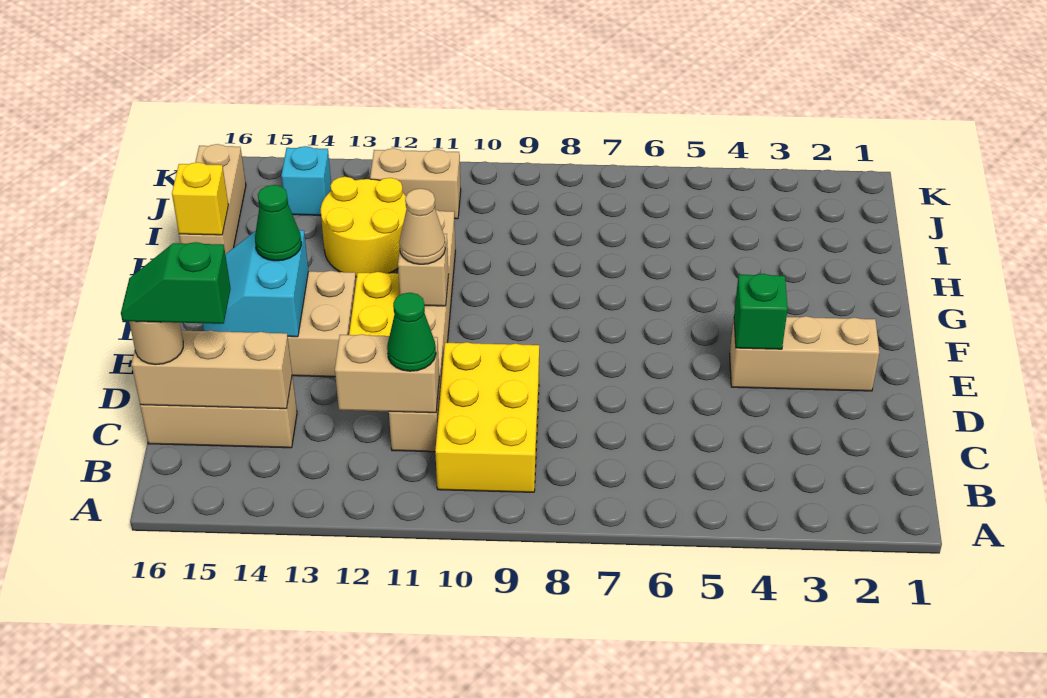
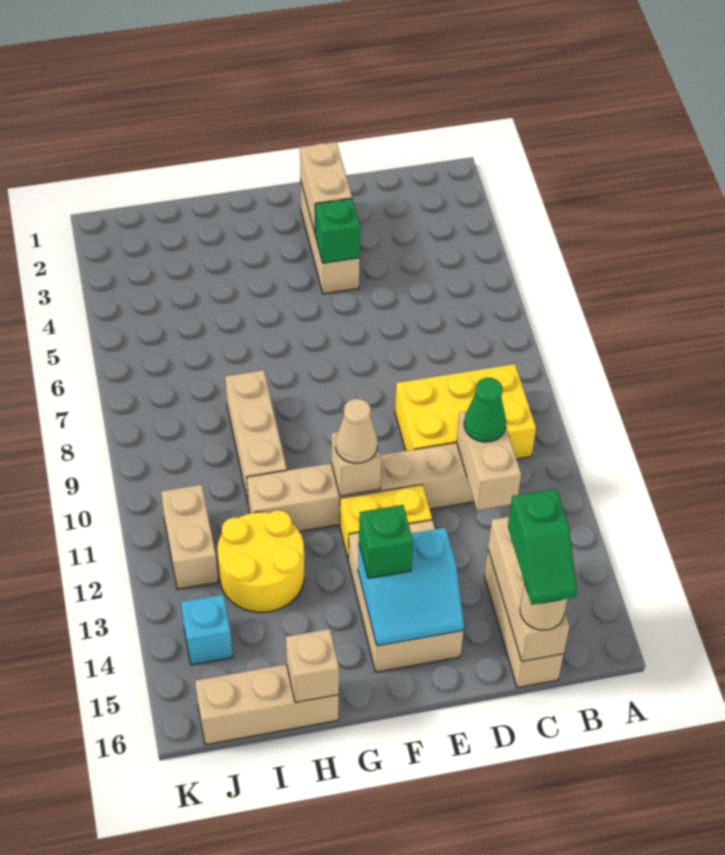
none -> tan brick E2:E3 level 2
green cone F14 level 3 -> green brick F14 level 3
none -> tan brick H8:H10 level 1
yellow brick H16 level 2 -> tan brick H16 level 2

